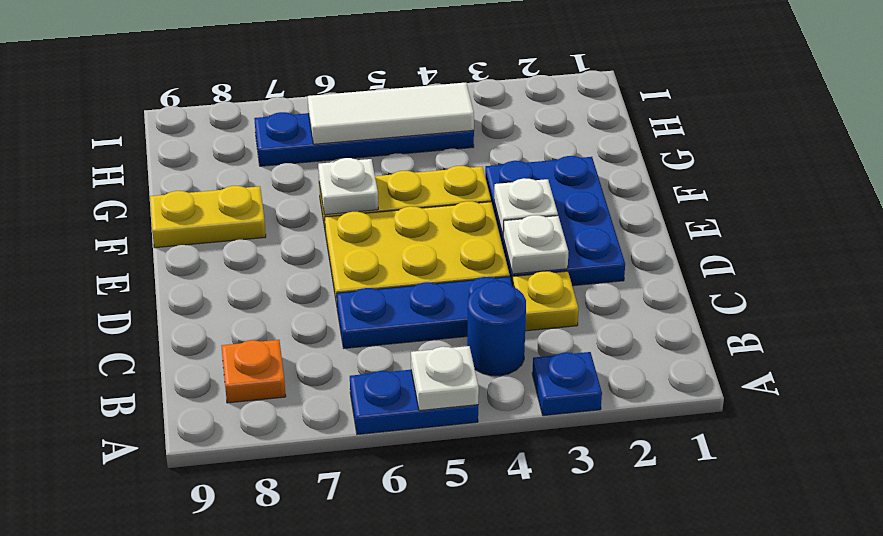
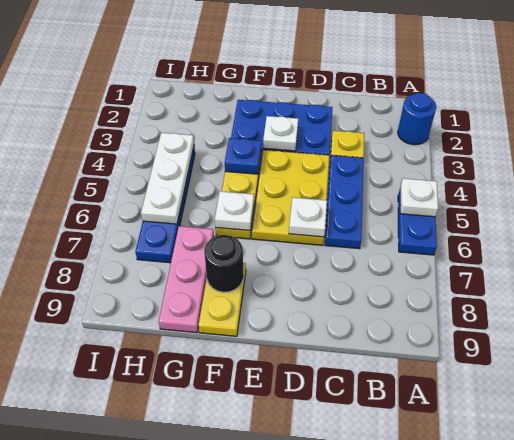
blue plate A3 level 1 -> blue plate F4 level 2
blue round brick B4 level 1 -> blue round brick A2 level 1
orange plate B8 level 1 -> none
white plate D3 level 2 -> white plate D6 level 2
none -> black round brick F8 level 2
none -> pink plate G7:G9 level 1
white tile H4:H6 level 2 -> white plate H4:H6 level 2

